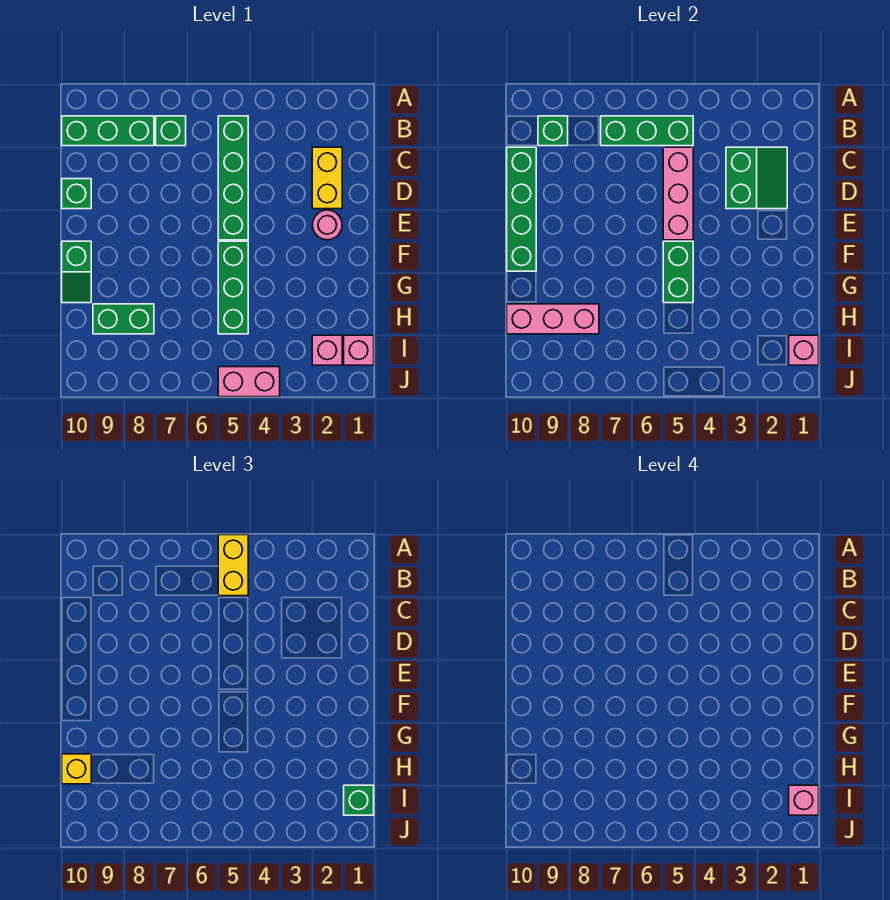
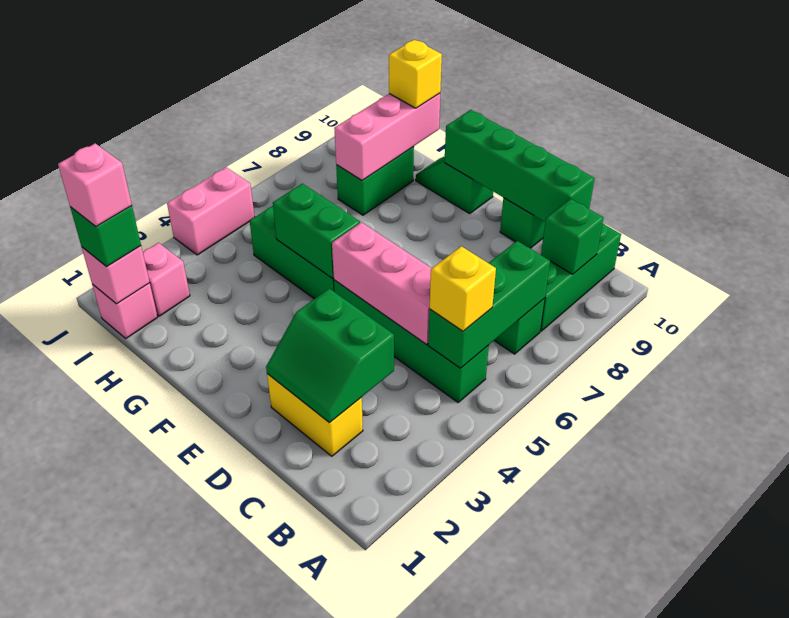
yellow brick A5:B5 level 3 -> yellow brick B5 level 3
pink round brick E2 level 1 -> none

